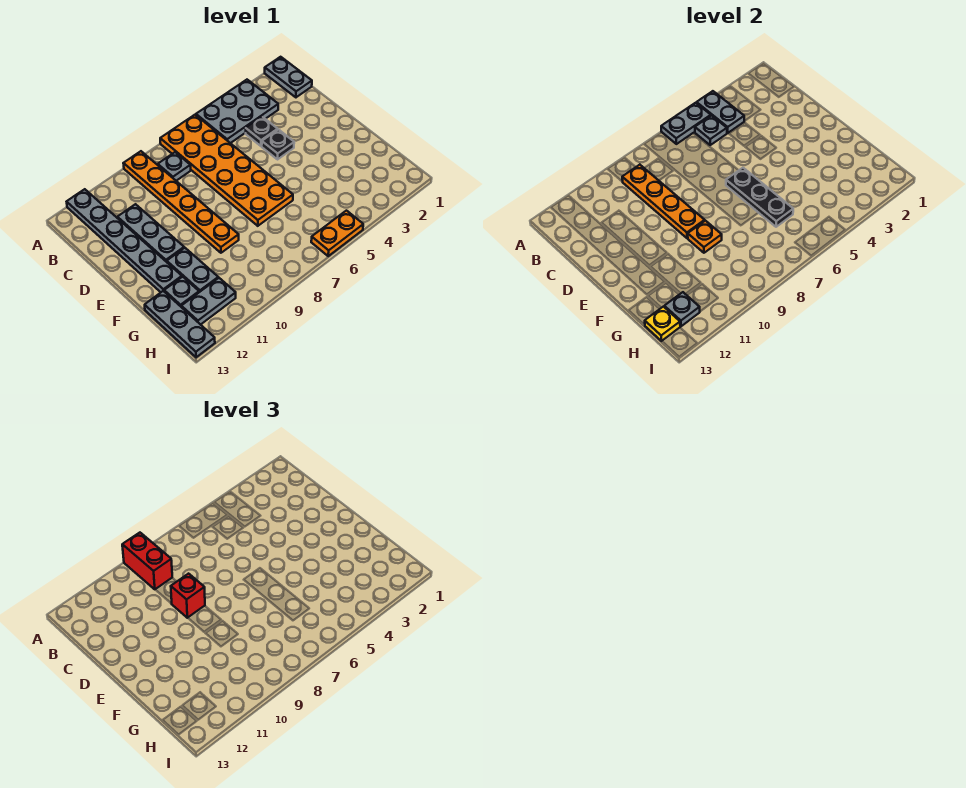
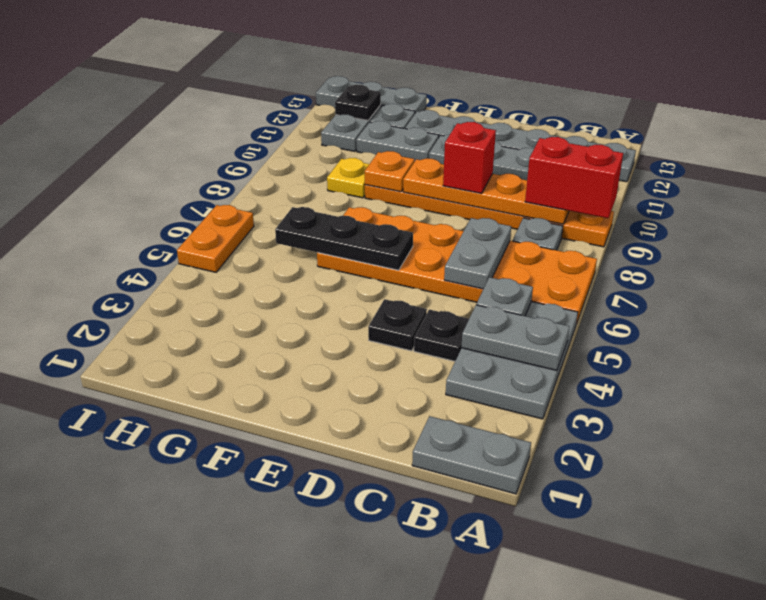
grey plate A5:A6 level 2 -> grey plate C6:C7 level 2
grey plate H12 level 2 -> black plate H12 level 2
yellow plate H13 level 2 -> yellow plate G9 level 1

